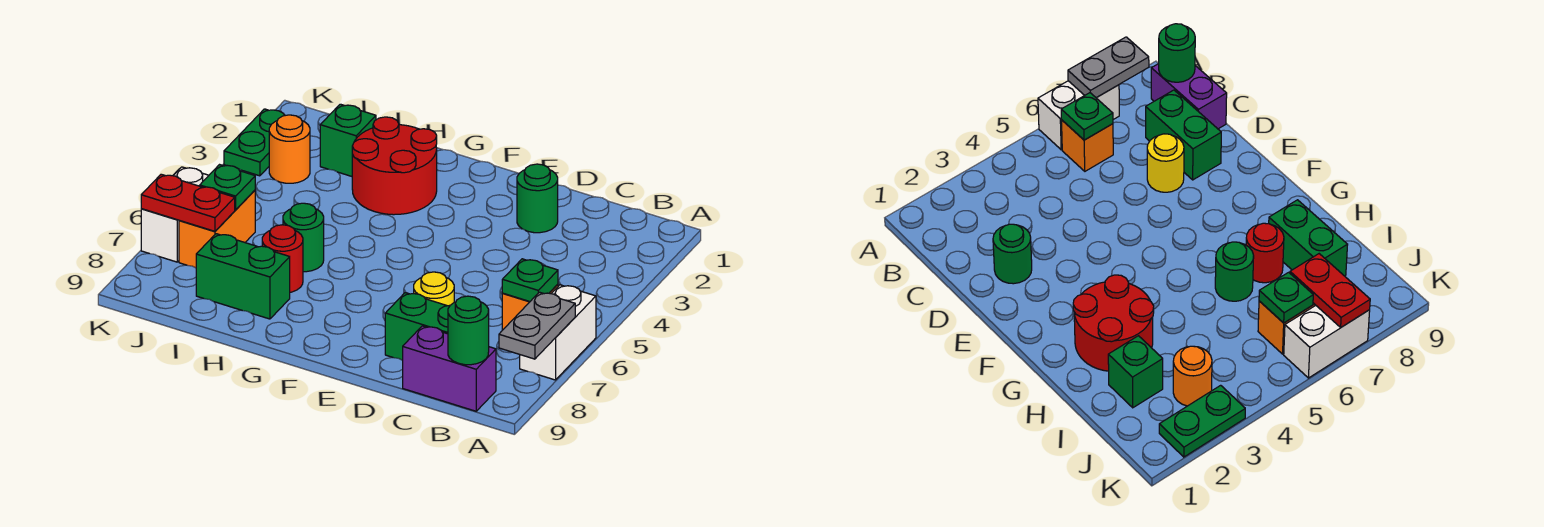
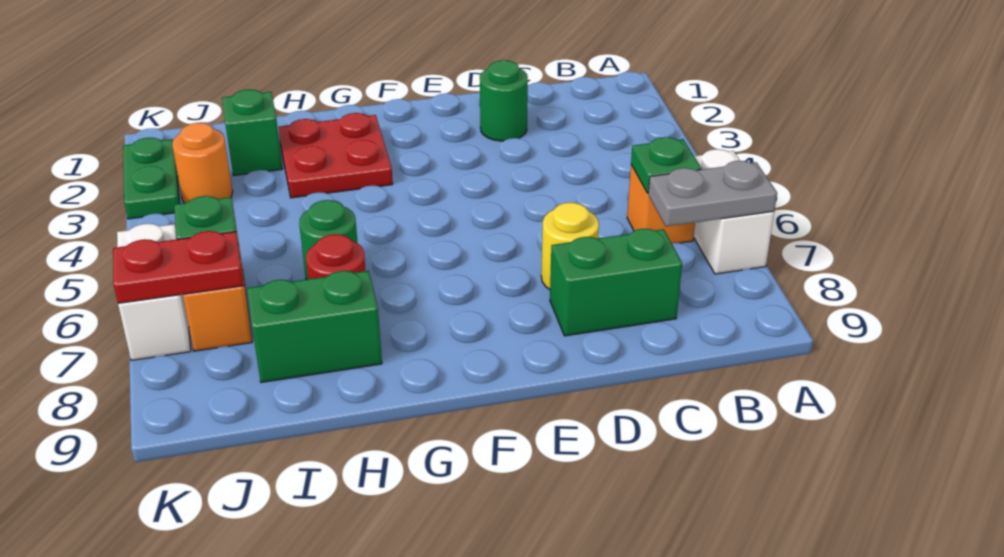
grey plate A7:A8 level 2 -> grey plate A7:B7 level 2
purple brick B9:C9 level 1 -> none
green round brick B9 level 2 -> none
red round brick G2:H3 level 1 -> red plate G2:H3 level 1

